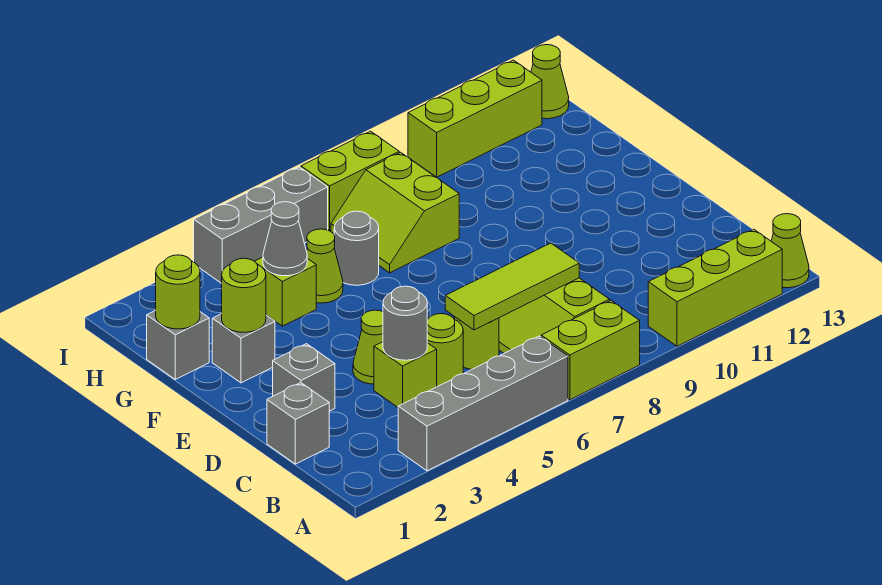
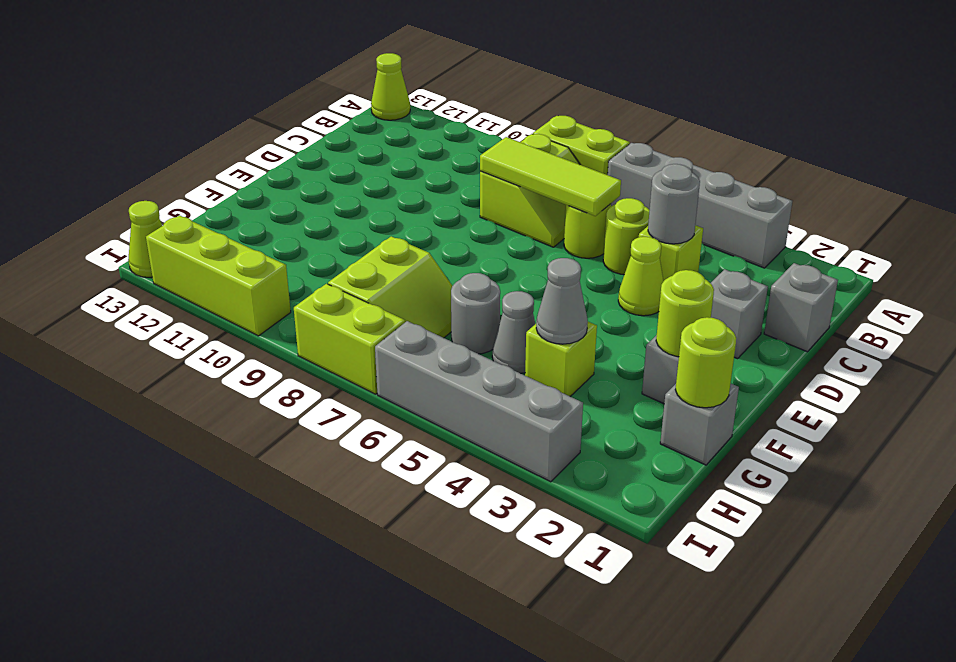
lime brick A10:A12 level 1 -> none
lime cone G5 level 1 -> grey cone G5 level 1
grey brick I4:I6 level 1 -> grey brick I3:I6 level 1

